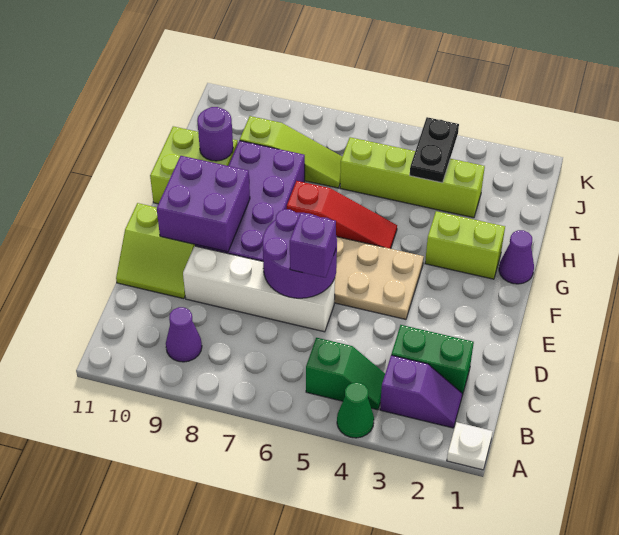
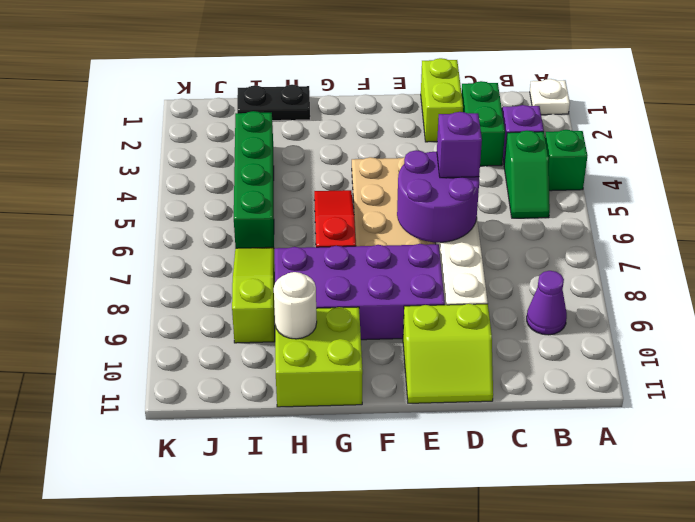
green cone A4 level 1 -> green brick A4 level 1
green slope B4:B5 level 1 top 5 -> green slope B4:B5 level 1 top 4
lime slope D10:E11 level 1 top E -> lime slope D10:E11 level 1 top 10
purple brick E9:F10 level 2 -> none
purple cone G1 level 1 -> none
lime brick G2:G3 level 1 -> lime brick D1:D2 level 1
purple round brick H10 level 2 -> white round brick H10 level 2
lime brick I3:I6 level 1 -> green brick I3:I6 level 1
black plate I4:J4 level 2 -> black plate H1:I1 level 1

